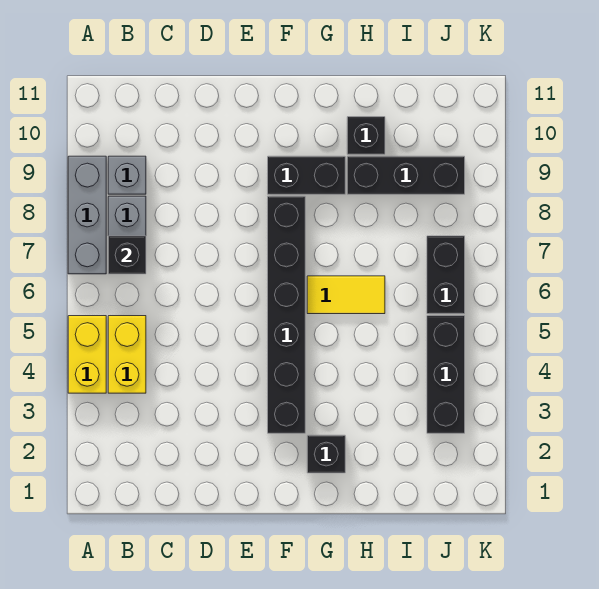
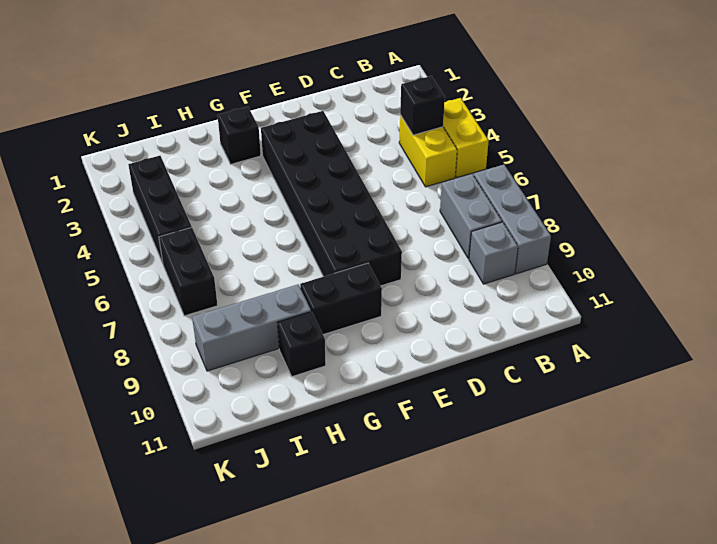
black brick B7 level 2 -> black brick B4 level 2
black brick F3:F8 level 1 -> black brick E3:F8 level 1
yellow tile G6:H6 level 1 -> none
black brick H9:J9 level 1 -> grey brick H9:J9 level 1

